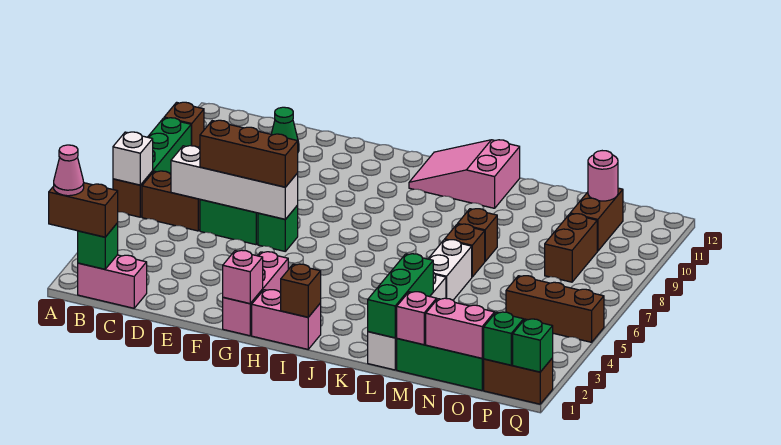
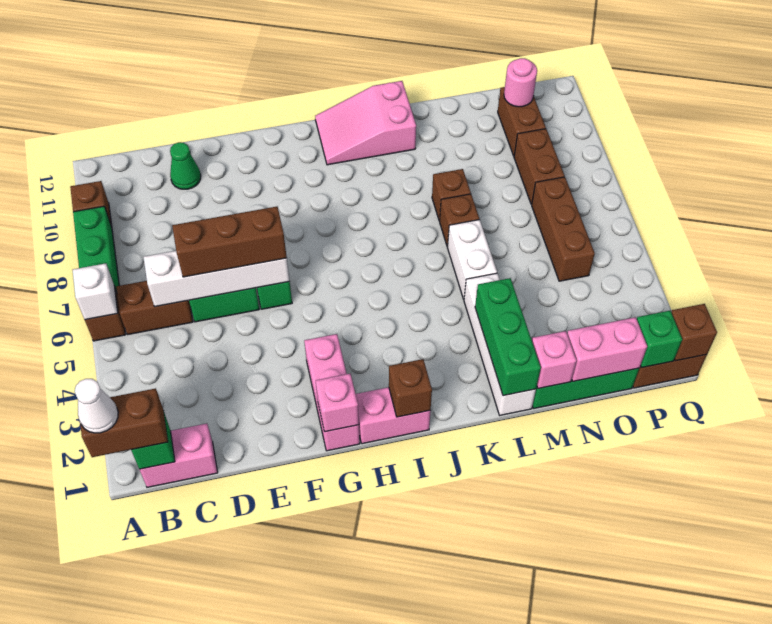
pink cone A1 level 4 -> white cone A1 level 4
brown brick O5:Q5 level 1 -> brown brick O5:O7 level 1
green brick Q1 level 2 -> brown brick Q1 level 2

